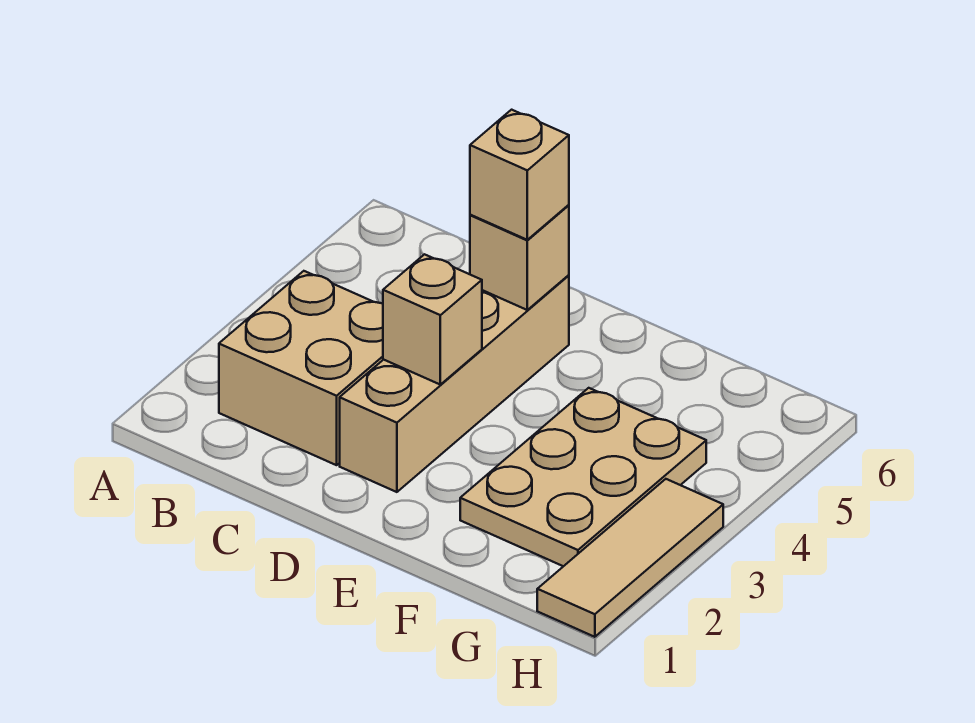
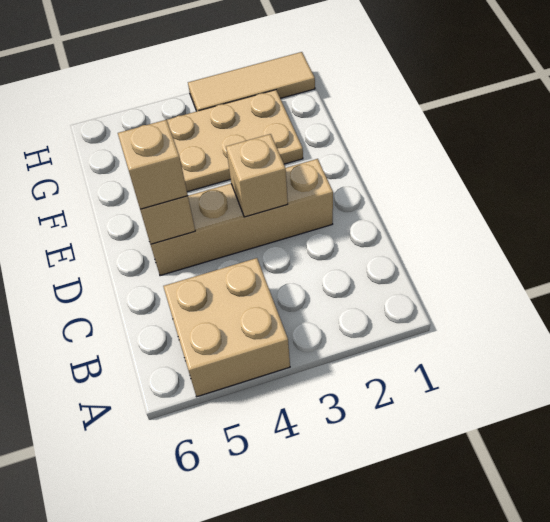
tan brick B2:C3 level 1 -> tan brick A4:B5 level 1

